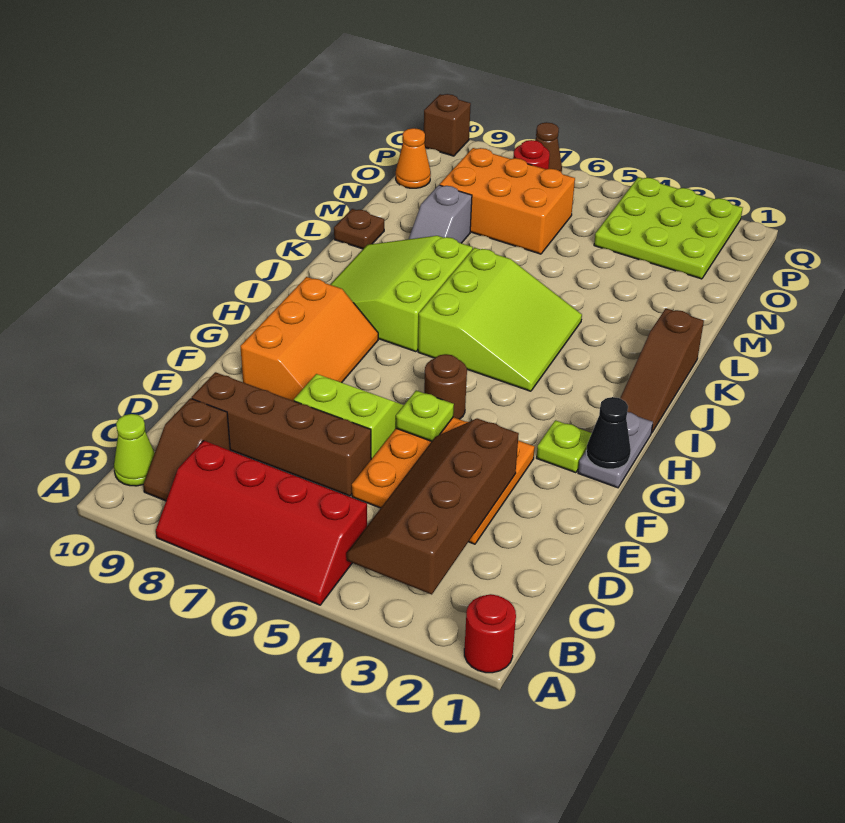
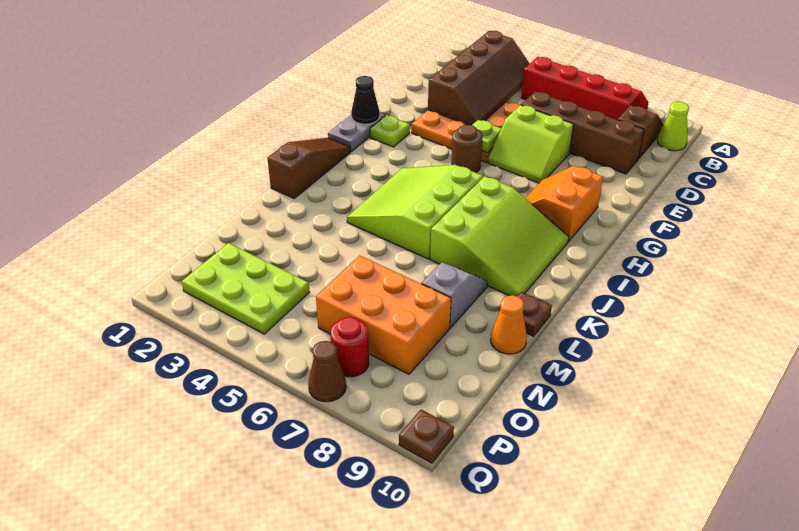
red round brick A1 level 1 -> none
orange slope F8:H9 level 1 top 9 -> orange slope G8:H9 level 1 top 9
lime plate O2:Q4 level 1 -> lime plate O2:P4 level 1
orange cone O10 level 1 -> orange cone M10 level 1
brown brick Q10 level 1 -> brown plate Q10 level 1

